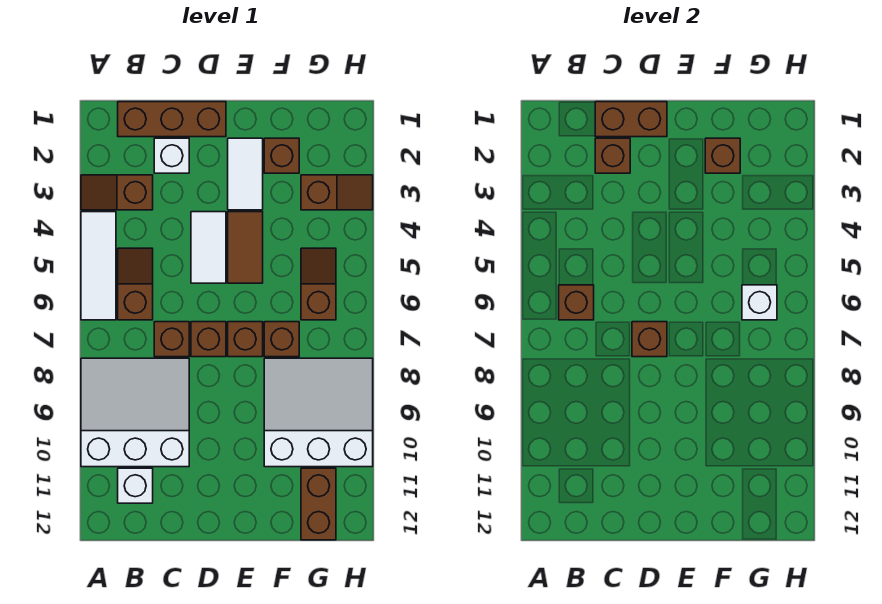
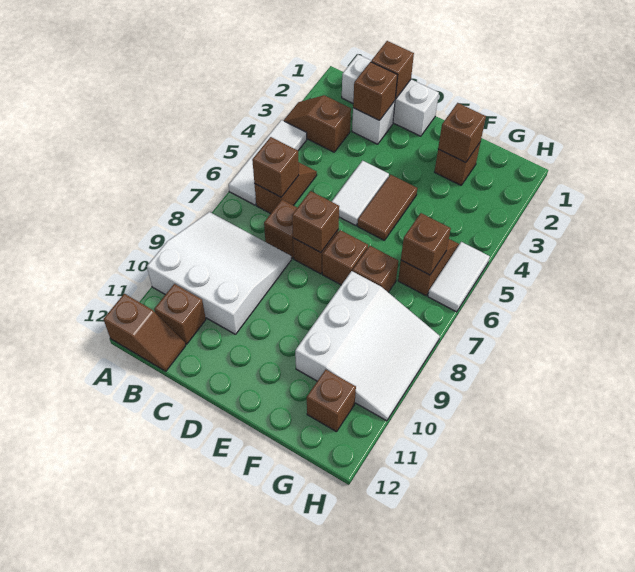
brown brick B1:D1 level 1 -> white brick B1:D1 level 1
white brick B11 level 1 -> brown brick B11 level 1
brown brick C1:D1 level 2 -> brown brick C1 level 2
white tile E2:E3 level 1 -> white tile H5:H6 level 1
white slope F8:H10 level 1 top 10 -> white slope F8:H10 level 1 top F
brown slope G3:H3 level 1 top G -> brown slope A12:B12 level 1 top A
white brick G6 level 2 -> brown brick G6 level 2
brown brick G11:G12 level 1 -> brown brick G11 level 1

